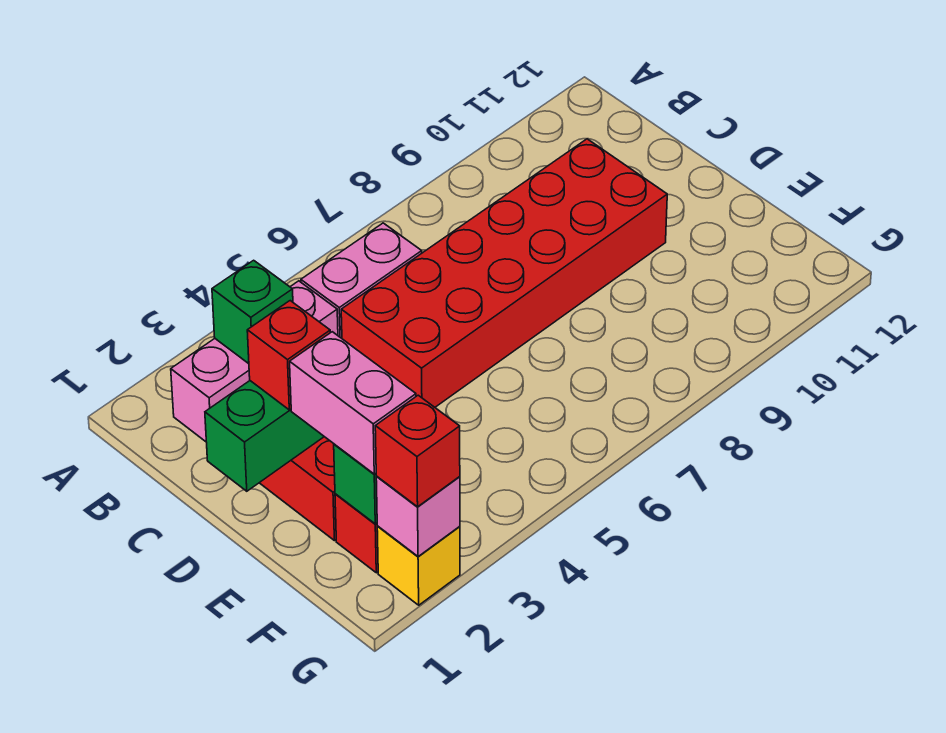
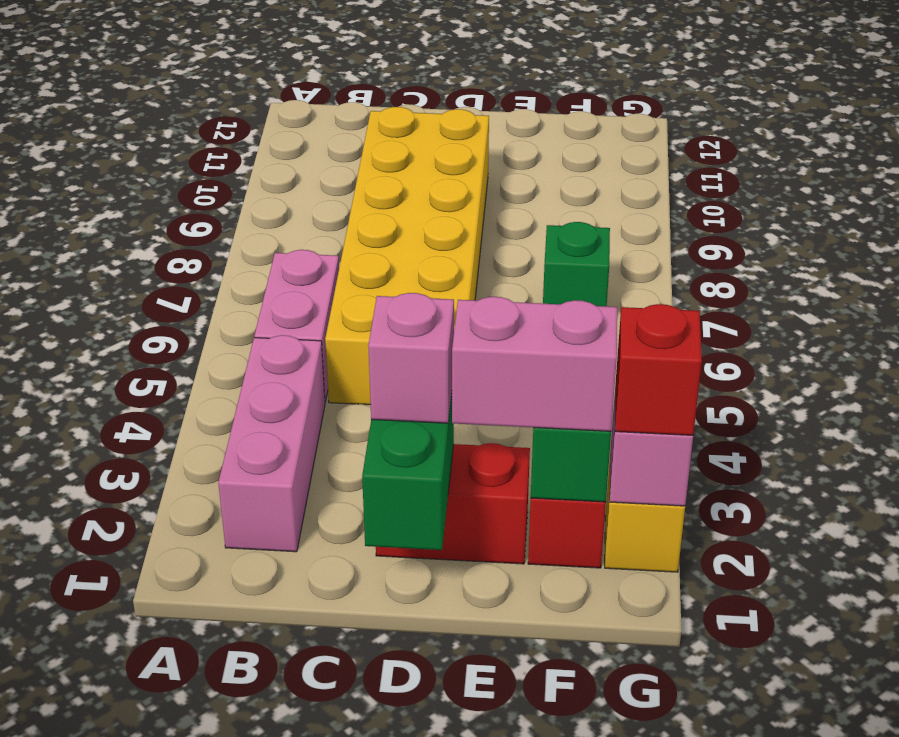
green brick B3 level 2 -> green brick F7 level 1
red brick C5:D10 level 1 -> yellow brick C5:D10 level 1
red brick D2 level 3 -> pink brick D2 level 3

